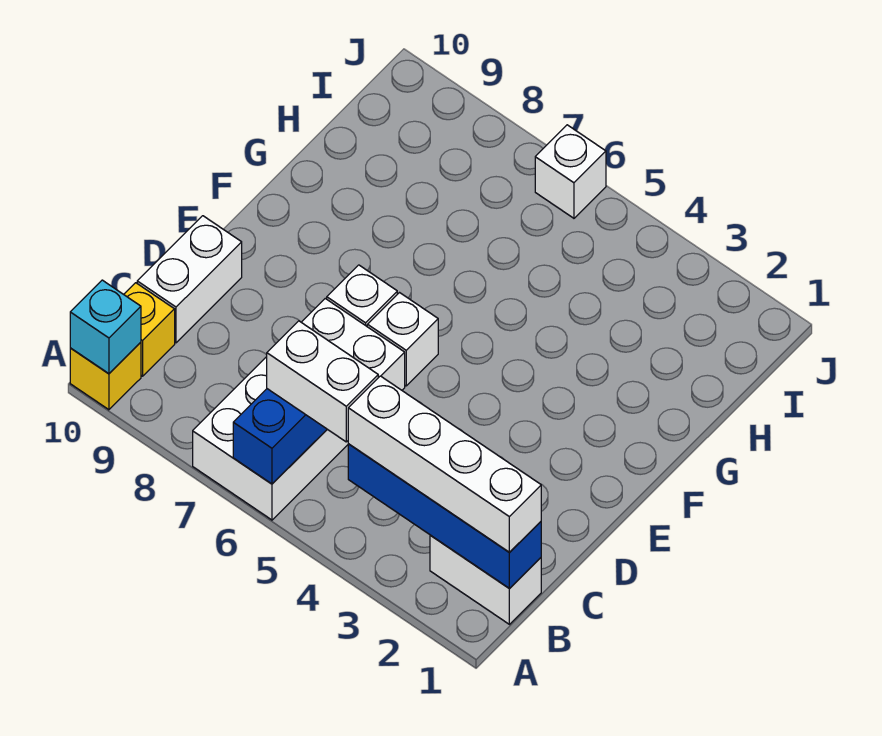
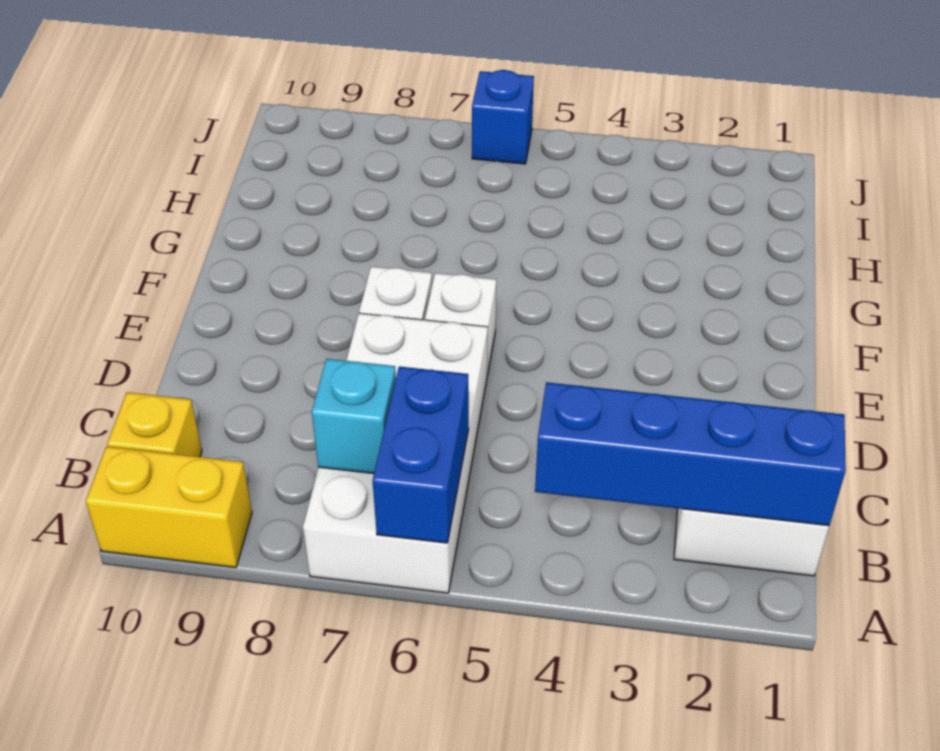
yellow brick A10 level 1 -> yellow brick A9:A10 level 1
cyan brick A10 level 2 -> cyan brick B7 level 2
white brick B1:B4 level 3 -> none
white brick B5:B6 level 3 -> none
white brick C10:D10 level 1 -> none
white brick J6 level 1 -> blue brick J6 level 1

